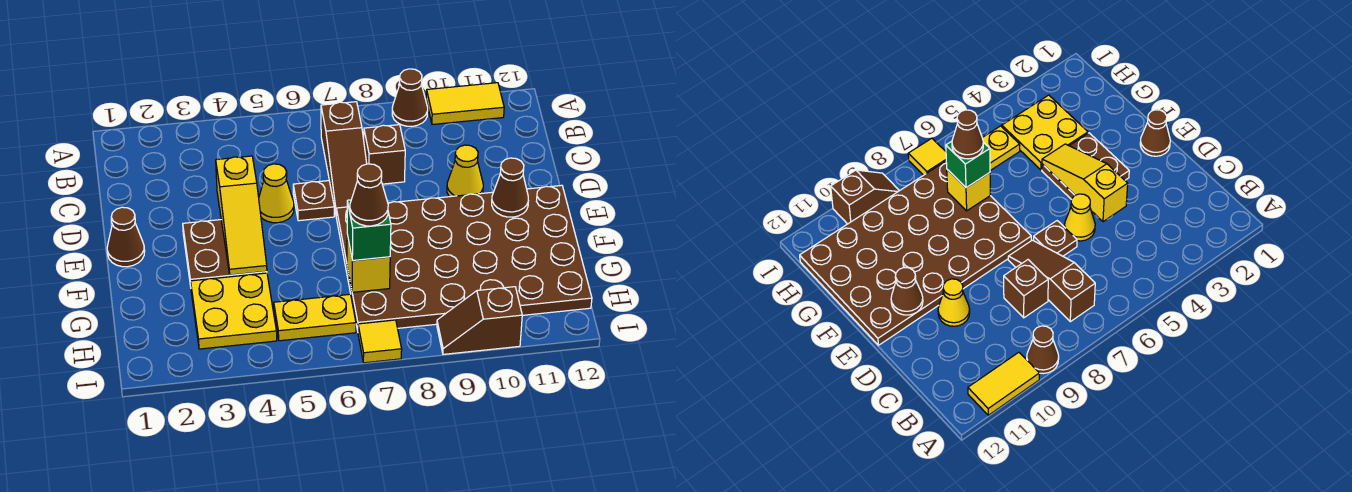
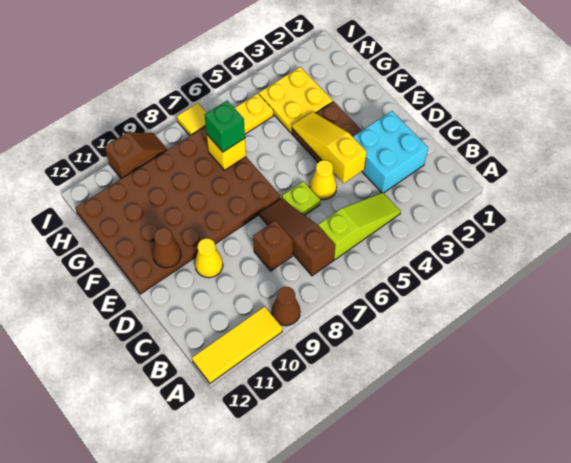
yellow tile A10:A11 level 1 -> yellow tile A10:A12 level 1
none -> lime slope B4:B6 level 1 top 6
none -> cyan brick C2:D3 level 1
brown plate D6 level 1 -> lime plate D6 level 1
brown cone E1 level 1 -> none
brown cone G7 level 4 -> none

